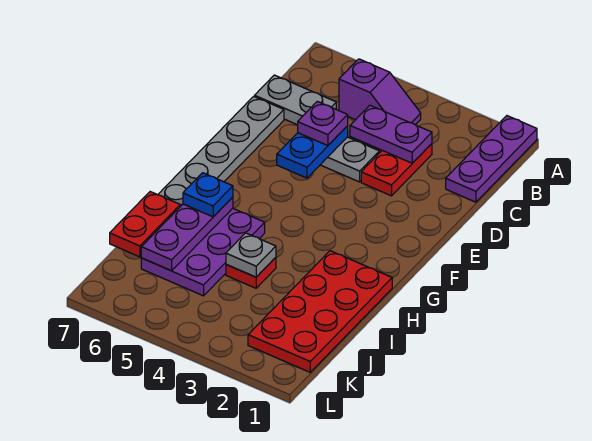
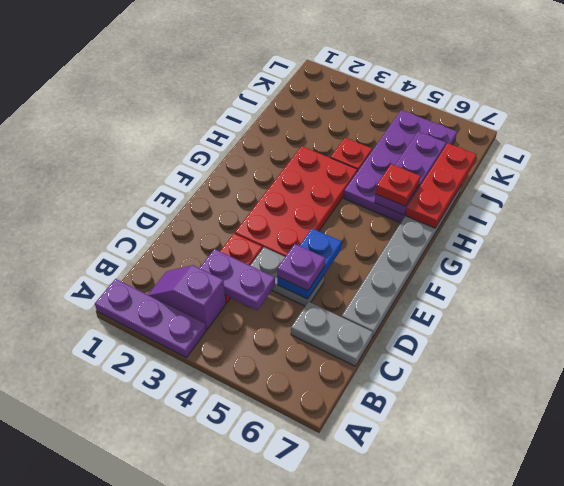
purple plate A1:C1 level 1 -> purple plate A1:A3 level 1
purple slope B4:B5 level 1 top 5 -> purple slope B2:B3 level 1 top 3
red plate H1:K2 level 1 -> red plate E3:H4 level 1
purple plate H5:J6 level 1 -> purple plate H5:K6 level 1
blue plate H6 level 3 -> red plate H6 level 3
grey plate I4 level 2 -> none
red plate I7:J7 level 2 -> red plate H7:J7 level 2

